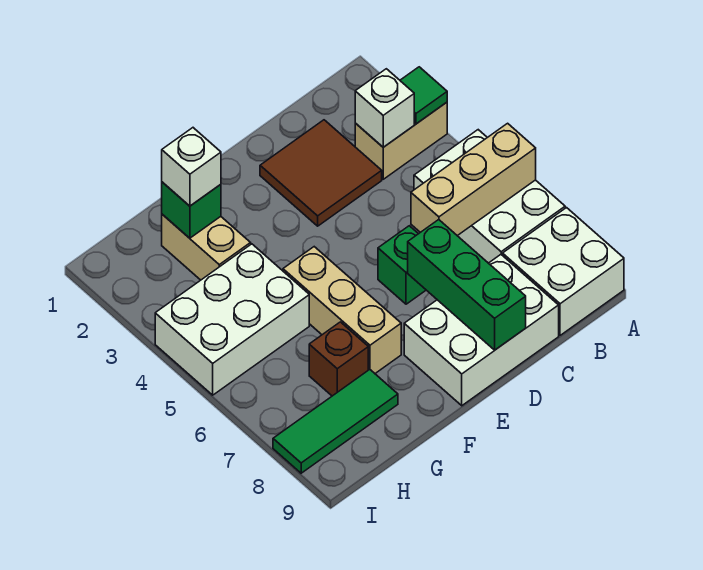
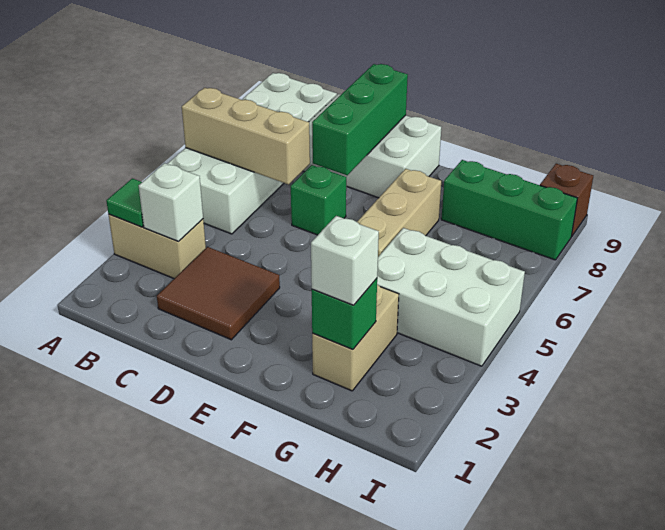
brown brick G7 level 1 -> brown brick I9 level 1
green tile G8:I8 level 1 -> green brick G8:I8 level 1

